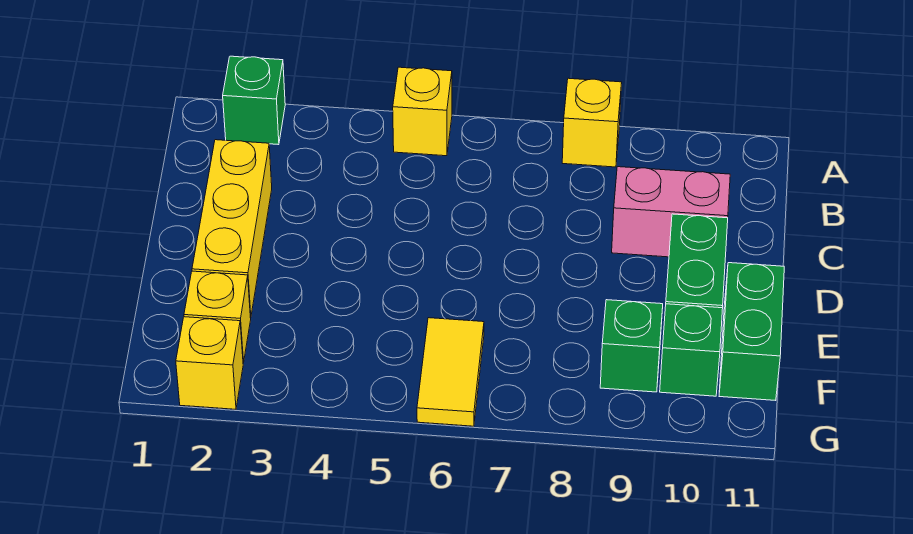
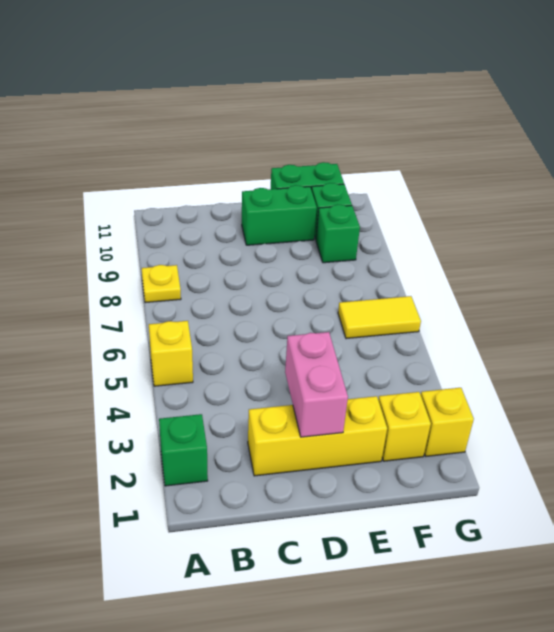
yellow brick A8 level 1 -> yellow plate A8 level 1
pink brick C9:C10 level 1 -> pink brick D2:D3 level 2

